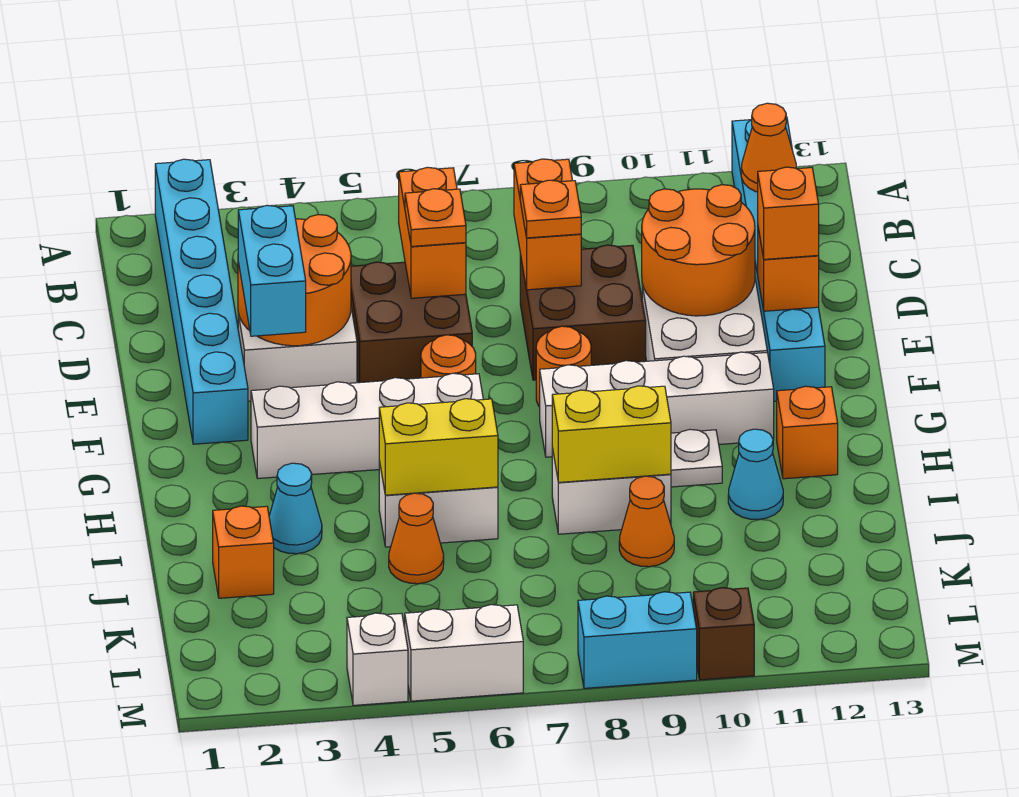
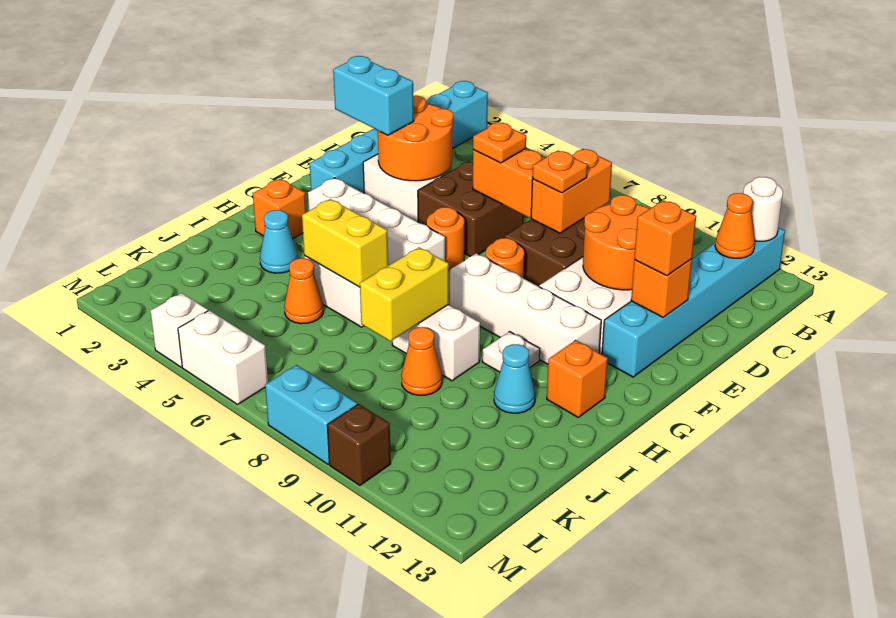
none -> white round brick A12 level 2
orange brick C6:D6 level 2 -> orange brick D6:D7 level 2
cyan brick E3:F3 level 3 -> cyan brick E2:E3 level 3
yellow brick I8:I9 level 2 -> yellow brick I8:J8 level 2
orange brick J2 level 1 -> orange brick H2 level 1

